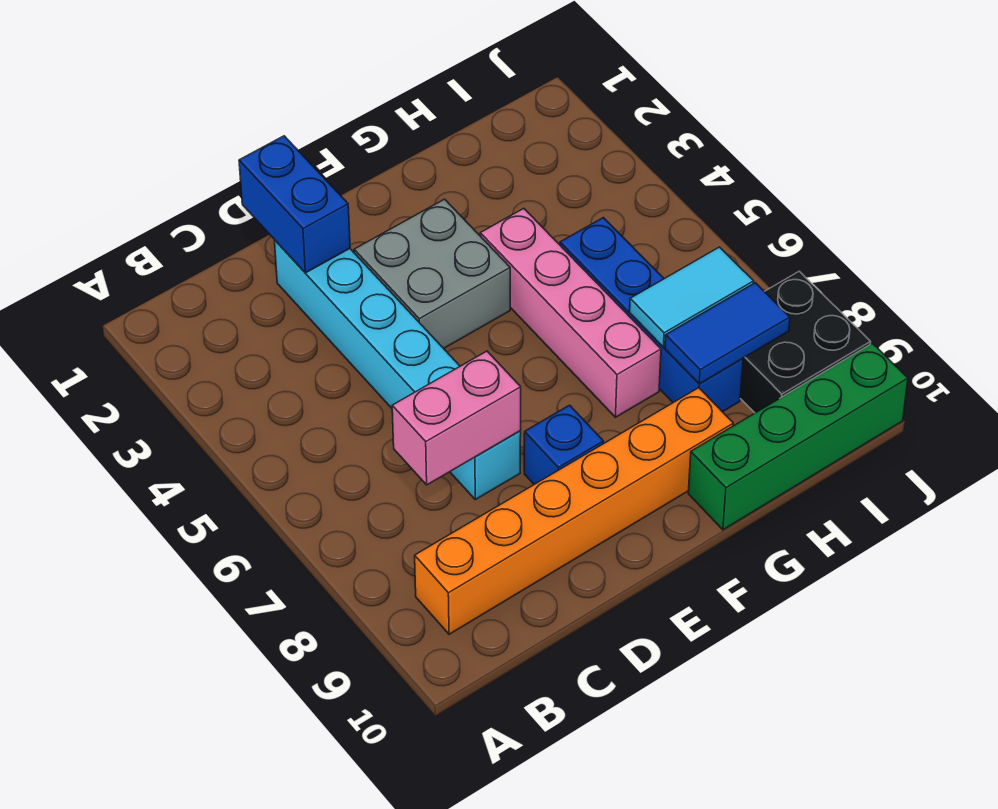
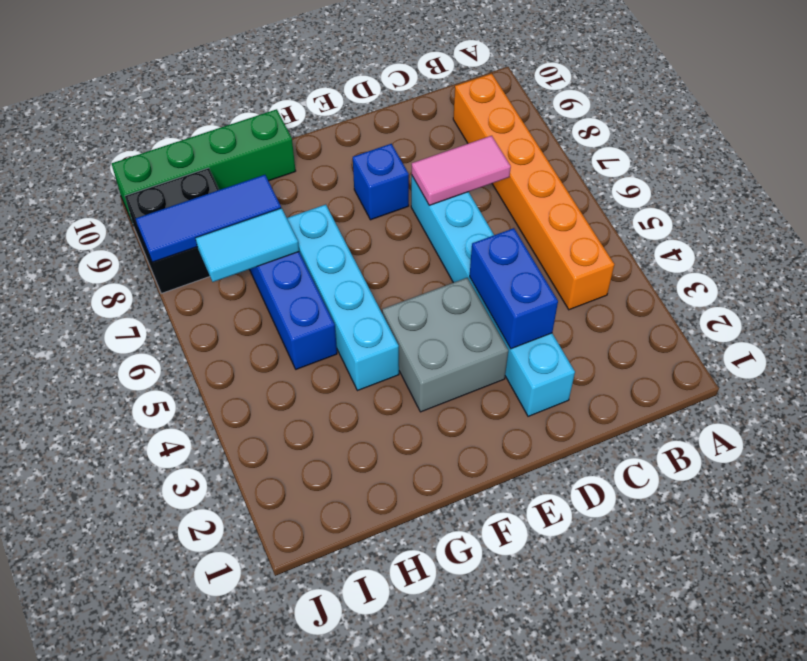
orange brick B9:G9 level 1 -> orange brick B4:B9 level 1
pink brick C7:D7 level 2 -> pink tile C7:D7 level 2
blue brick D1:D2 level 2 -> blue brick D3:D4 level 2
pink brick G4:G7 level 1 -> cyan brick G4:G7 level 1
blue tile H8:I8 level 2 -> blue tile H8:J8 level 2

